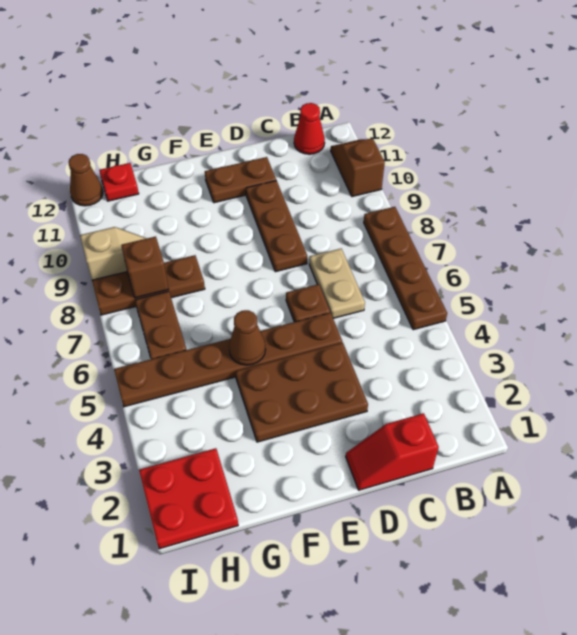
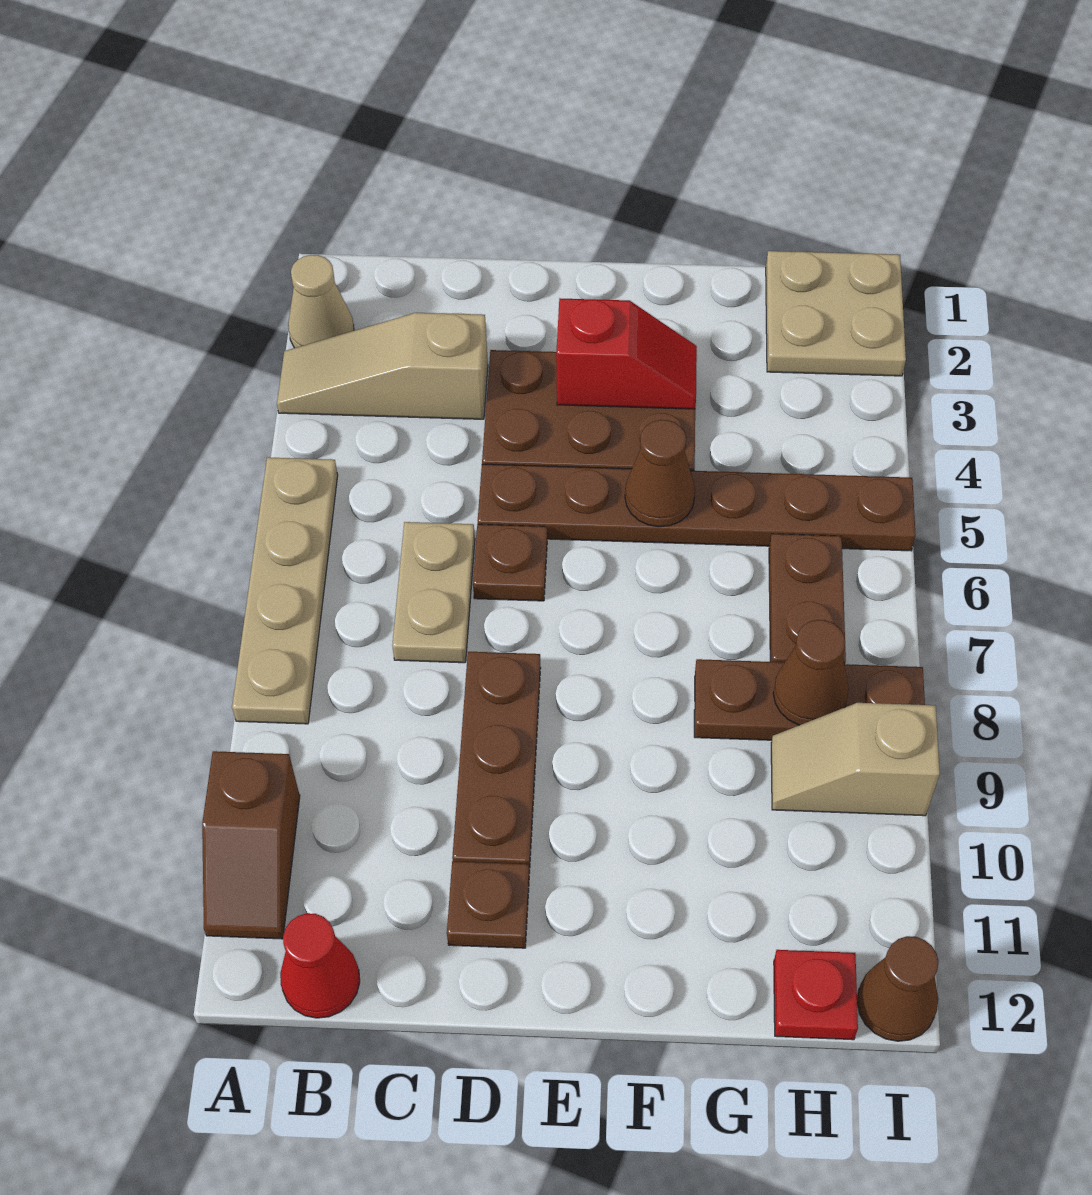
none -> tan cone A2 level 1
none -> tan slope A3:C3 level 1 top C
brown plate A5:A8 level 1 -> tan plate A5:A8 level 1
red slope C1:D1 level 1 top C -> red slope E3:F3 level 2 top E
brown plate D11:E11 level 1 -> brown plate D11 level 1
red plate H1:I2 level 1 -> tan plate H1:I2 level 1
brown brick H8 level 2 -> brown cone H8 level 2

